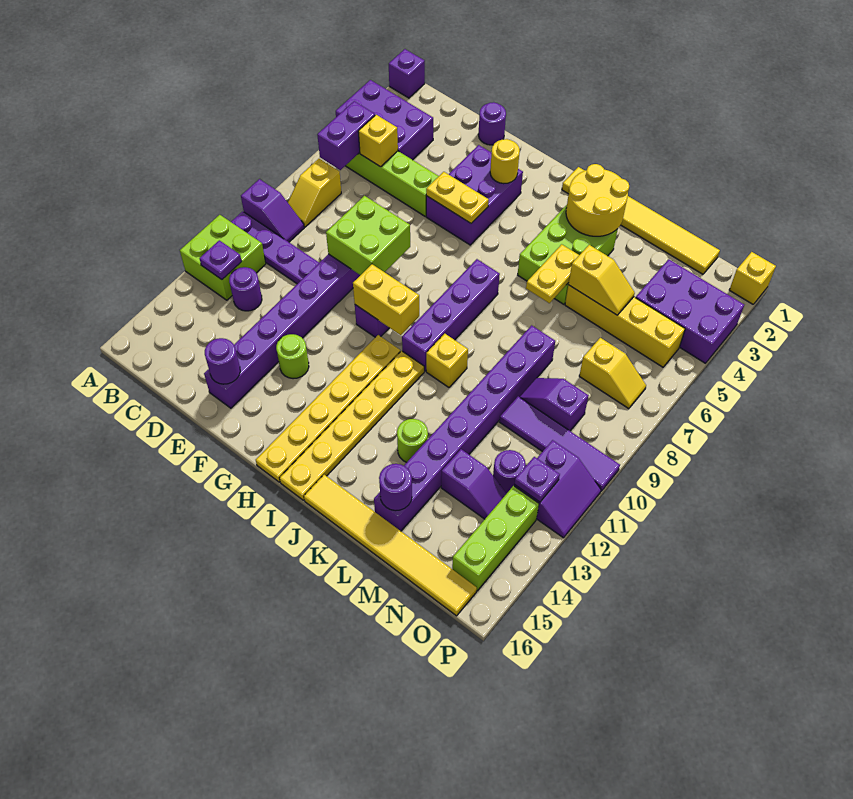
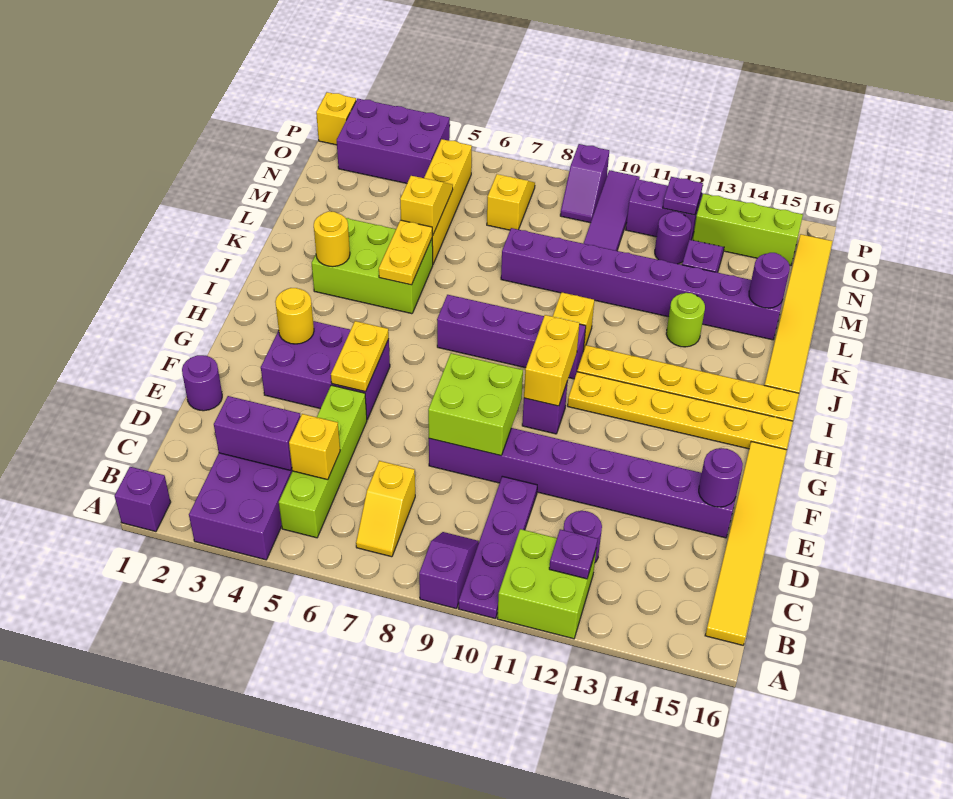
purple brick B5:B6 level 2 -> purple brick C3:C4 level 2
yellow slope B7:B8 level 1 top 7 -> yellow slope B7:C7 level 1 top C
lime round brick F13 level 1 -> none
yellow tile I1:N1 level 1 -> yellow tile B16:G16 level 1
yellow round brick J2:K3 level 2 -> yellow round brick J3 level 2
yellow plate K5:K6 level 2 -> yellow plate J5:K5 level 2
purple slope M9:N9 level 1 top N -> purple slope O9:P9 level 1 top P
purple brick N3:P4 level 1 -> purple brick O2:P4 level 1

